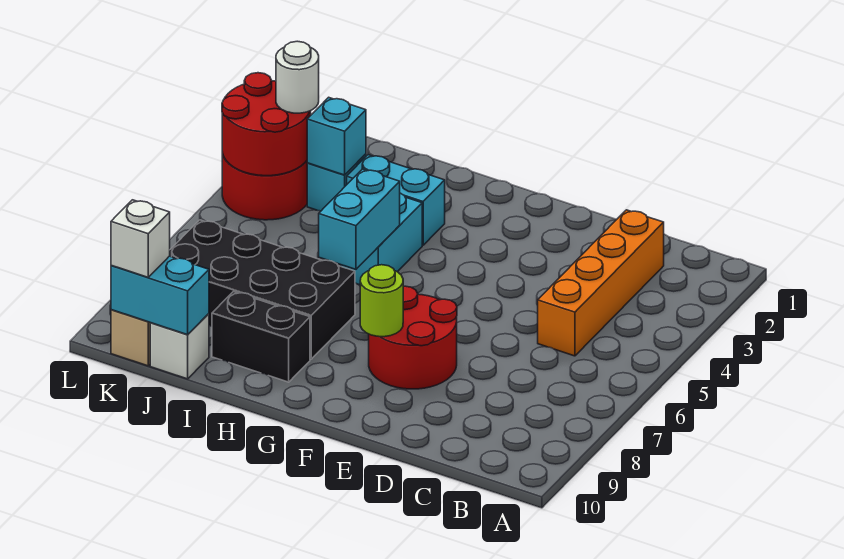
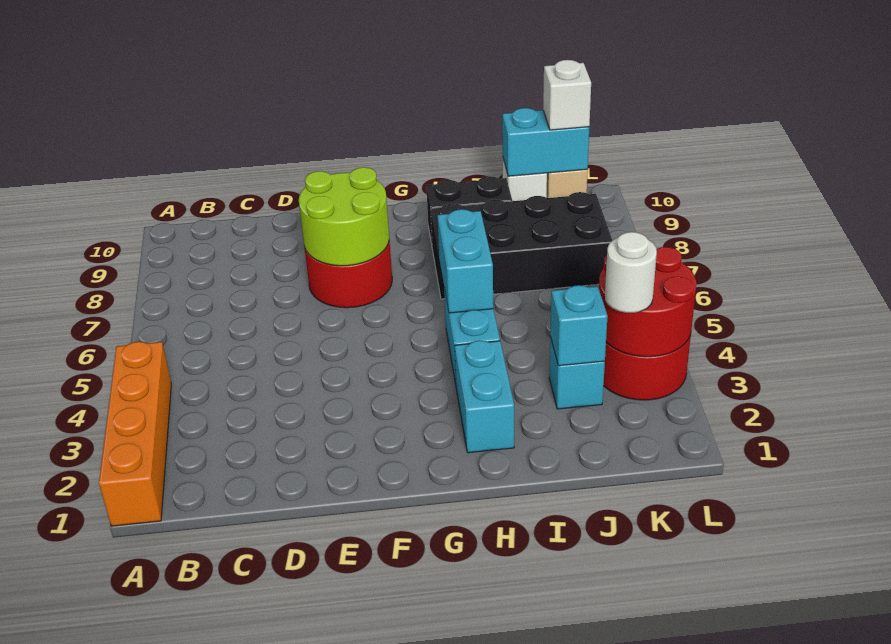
orange brick C2:C5 level 1 -> orange brick A1:A4 level 1
lime round brick F8 level 2 -> lime round brick E7:F8 level 2
cyan brick H3:I3 level 1 -> cyan brick H2:H3 level 1

